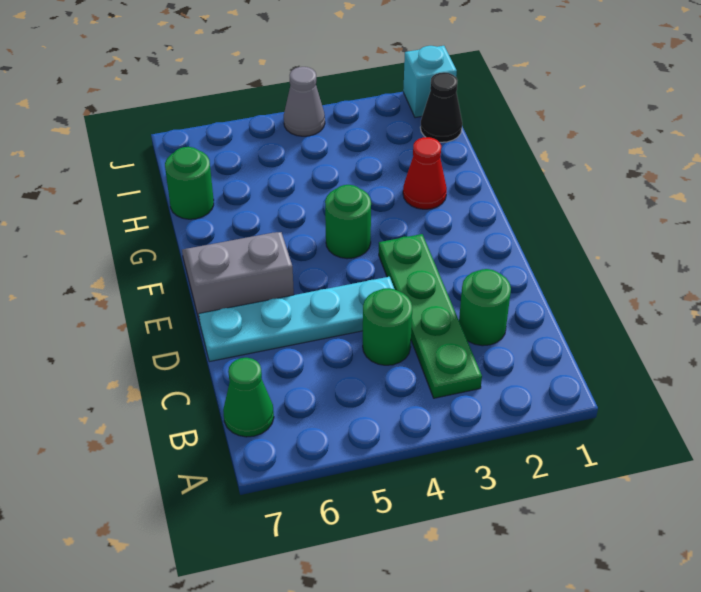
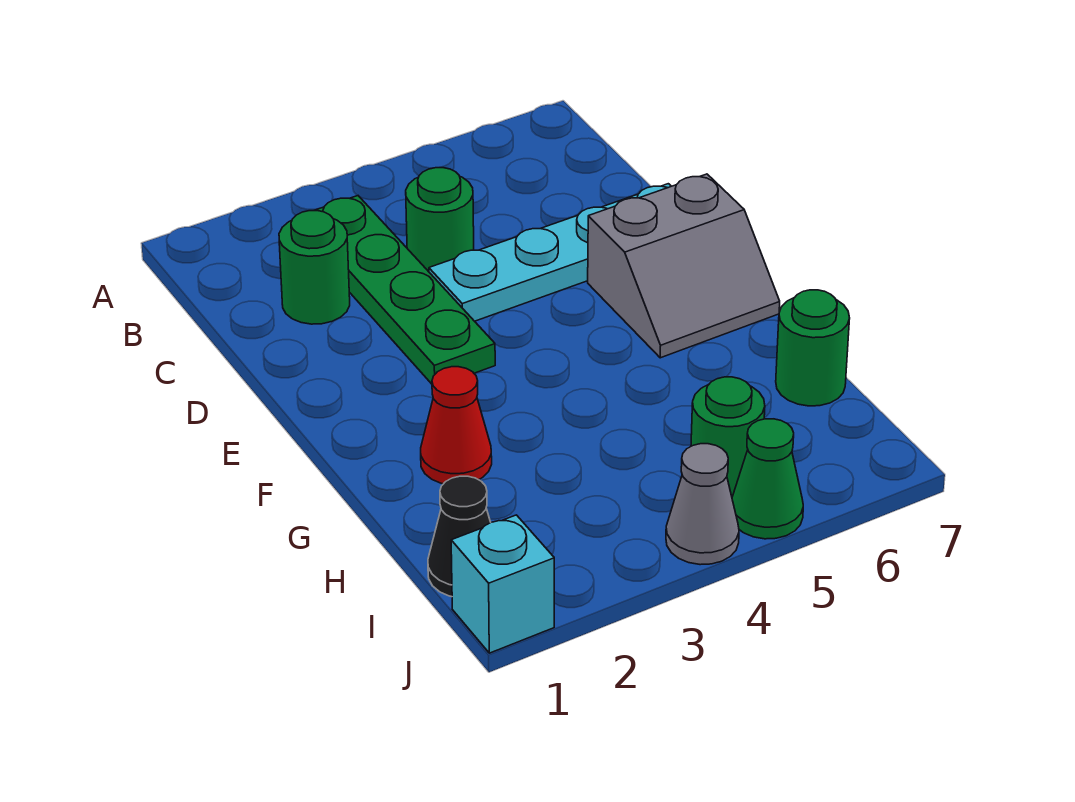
green cone B7 level 1 -> green cone J5 level 1
green round brick F4 level 1 -> green round brick I5 level 1

